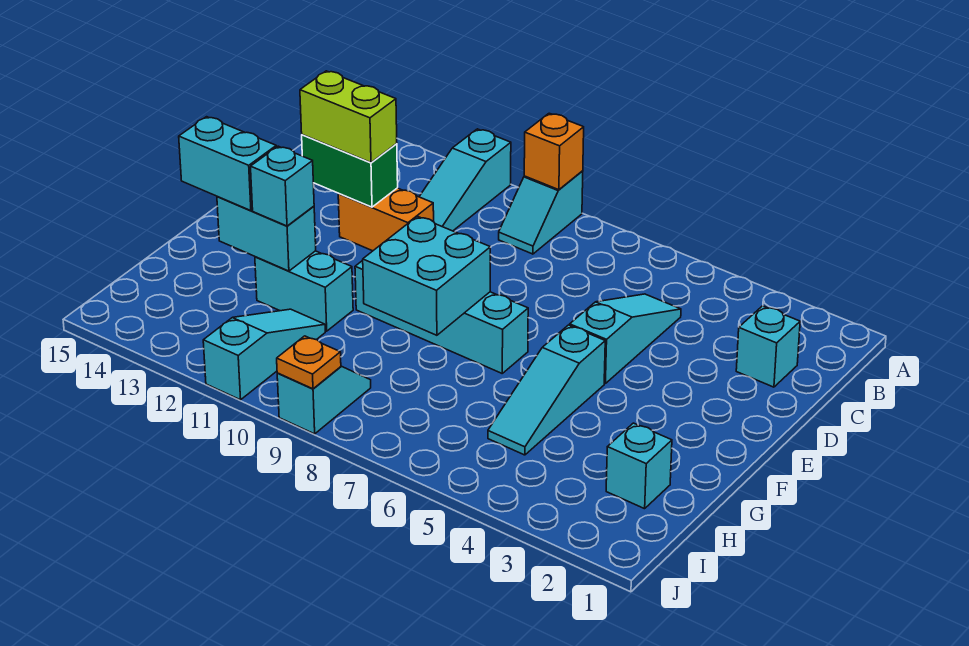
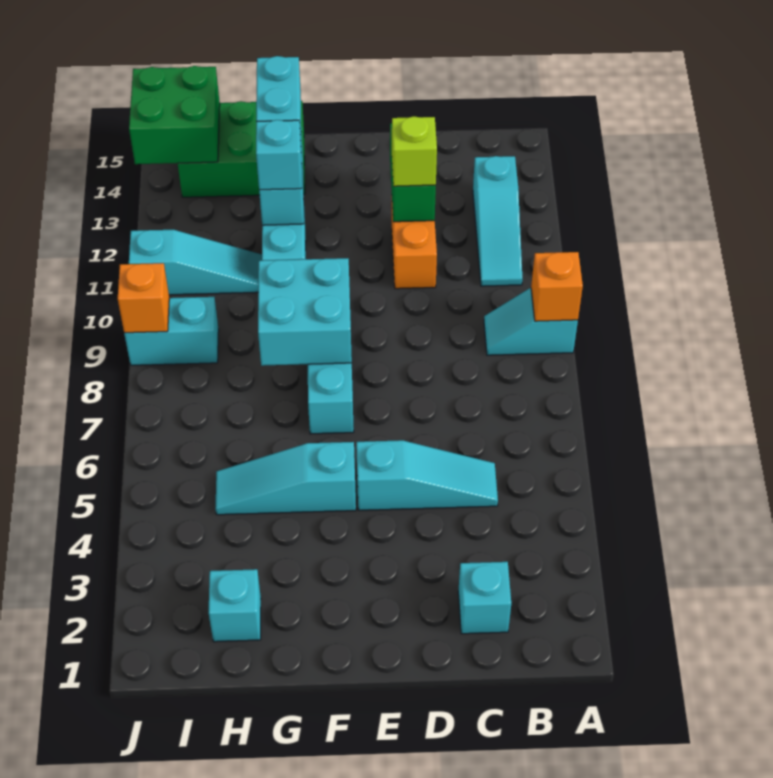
cyan slope A11:C11 level 1 top A -> cyan slope B11:B13 level 1 top 13
lime brick D12:D13 level 3 -> lime brick D12 level 3
none -> green brick G14:I15 level 1
cyan slope I9:J9 level 1 top J -> cyan brick I9:J9 level 1
none -> green brick I14:J15 level 2
orange plate J9 level 2 -> orange brick J9 level 2

